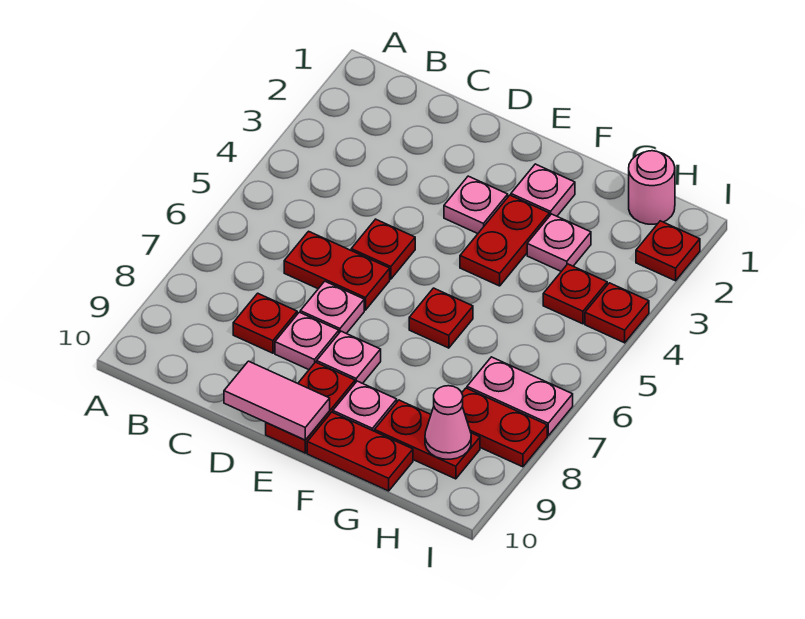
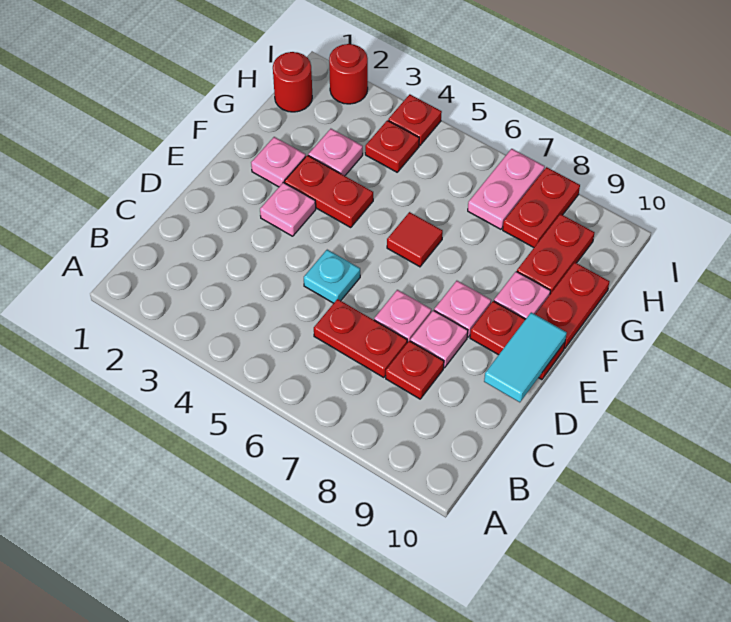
red plate C6:D6 level 1 -> red plate C6:C7 level 1
red plate D5 level 1 -> cyan plate D5 level 1
pink tile D10:E10 level 2 -> cyan tile D10:E10 level 2
red plate F6 level 1 -> red tile F6 level 1
pink round brick H1 level 1 -> red round brick H1 level 1
pink cone H9 level 2 -> none
red plate I2 level 1 -> red round brick I2 level 1

